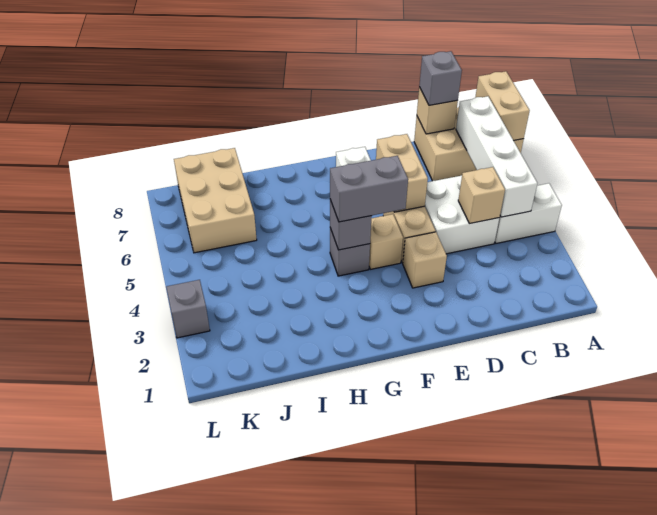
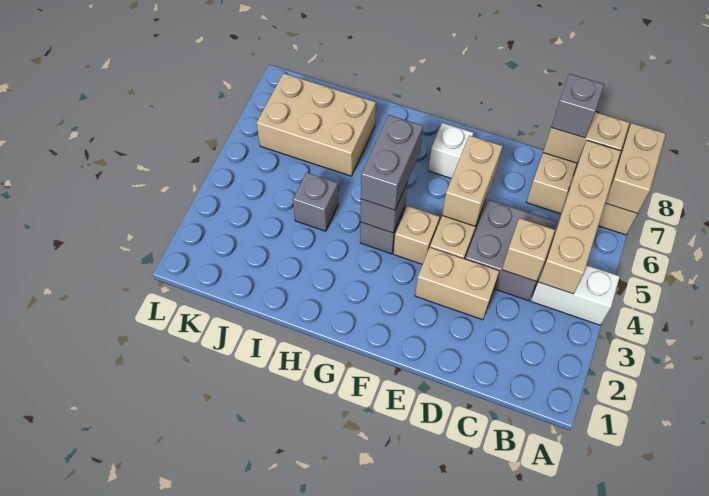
white brick B4:B7 level 2 -> tan brick B4:B7 level 2
white brick C4:D5 level 1 -> grey brick C4:D5 level 1
tan brick C8 level 2 -> tan brick B8:C8 level 2
tan brick E3 level 1 -> tan brick D3:E3 level 1
grey brick F4:G4 level 3 -> grey brick G4:G5 level 3
tan brick J6:K8 level 1 -> tan brick I6:K7 level 1
grey brick L3 level 1 -> grey brick I4 level 1

